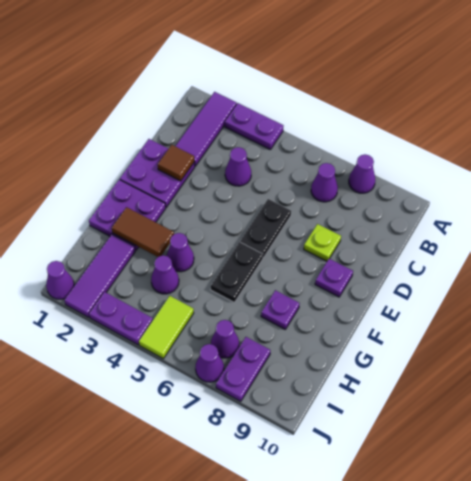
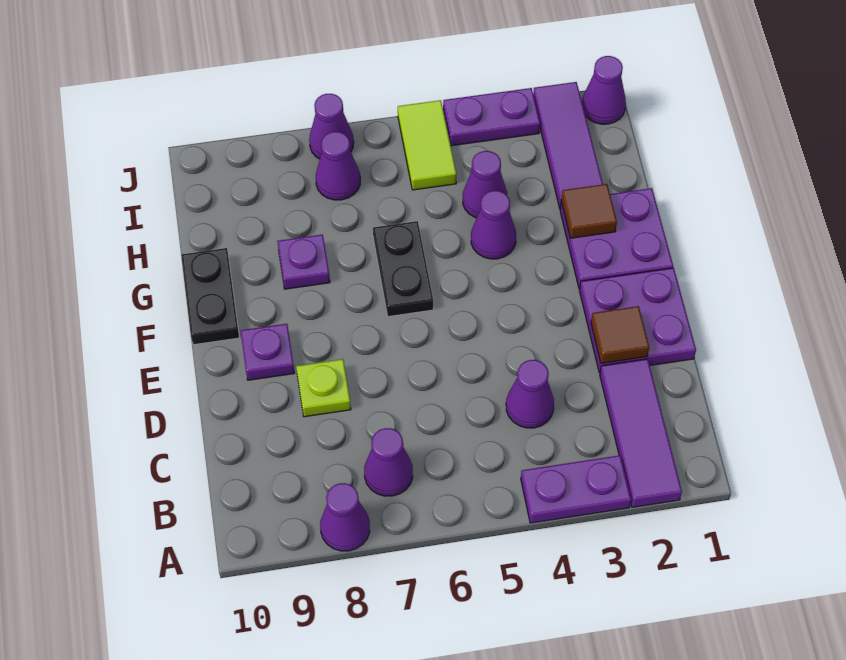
black plate D6:E6 level 1 -> black plate F10:G10 level 1
brown tile G2:G3 level 2 -> brown tile G2 level 2
purple plate I8:J8 level 1 -> none

